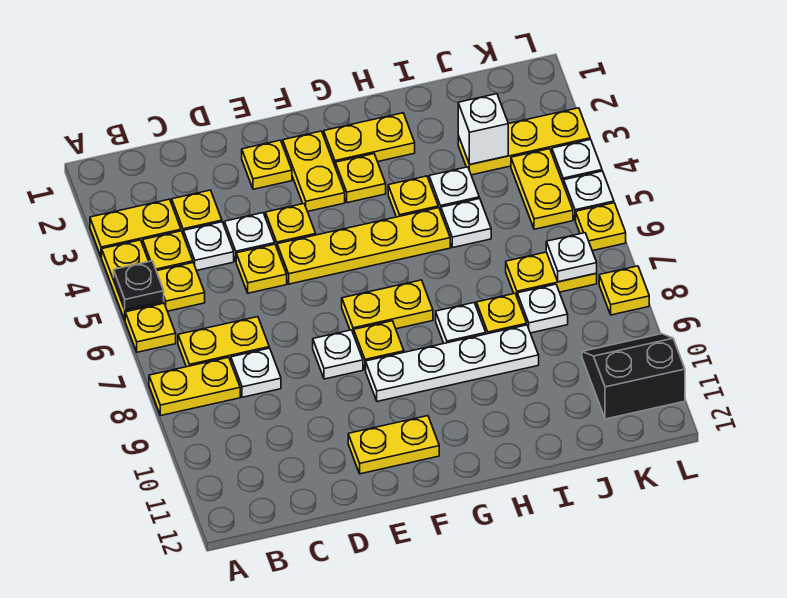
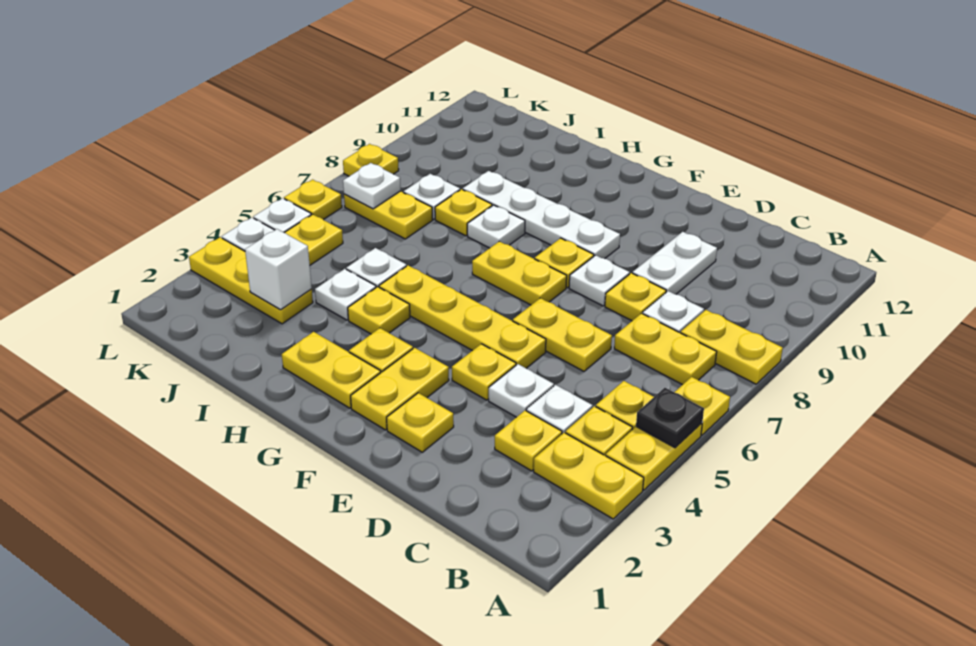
yellow plate D5 level 1 -> yellow plate D8 level 1
none -> white plate D9:D10 level 1
yellow plate E11:F11 level 1 -> yellow plate D6:E6 level 1
black slope K10:L11 level 1 top 11 -> none

